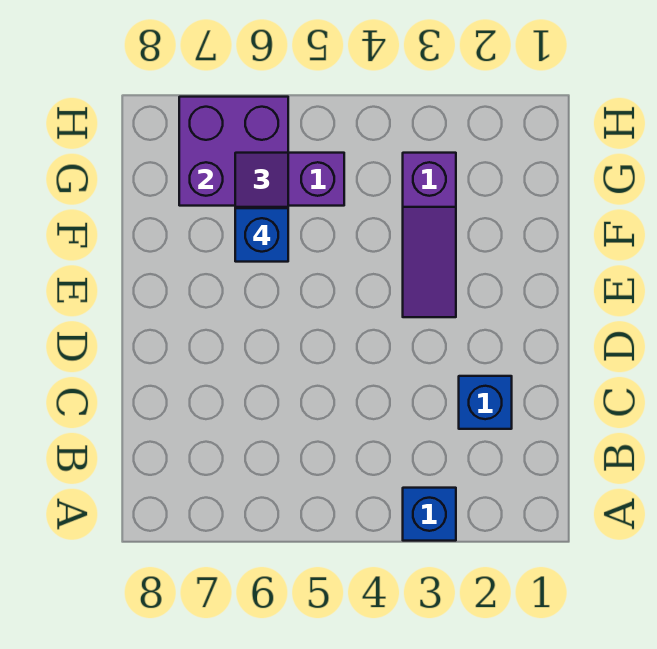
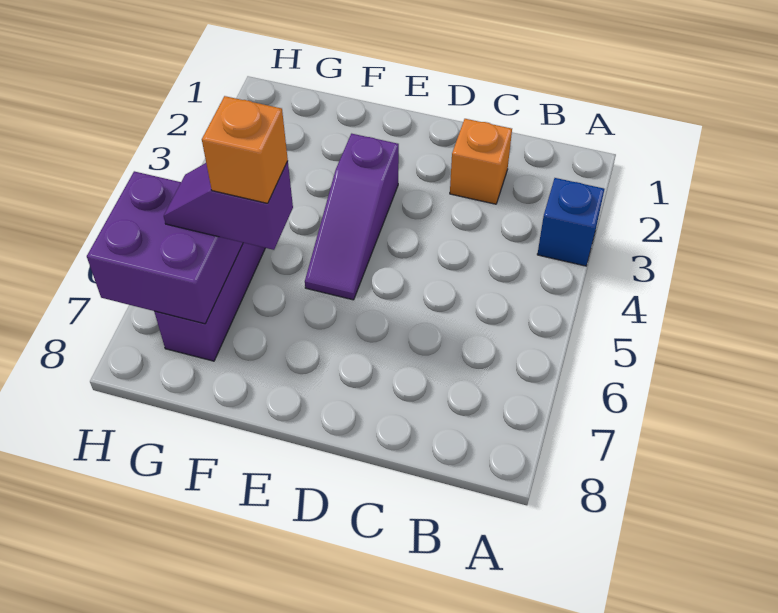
blue brick C2 level 1 -> orange brick C2 level 1
purple slope E3:G3 level 1 top G -> purple slope E3:E5 level 1 top 3
blue brick F6 level 4 -> orange brick F6 level 4

